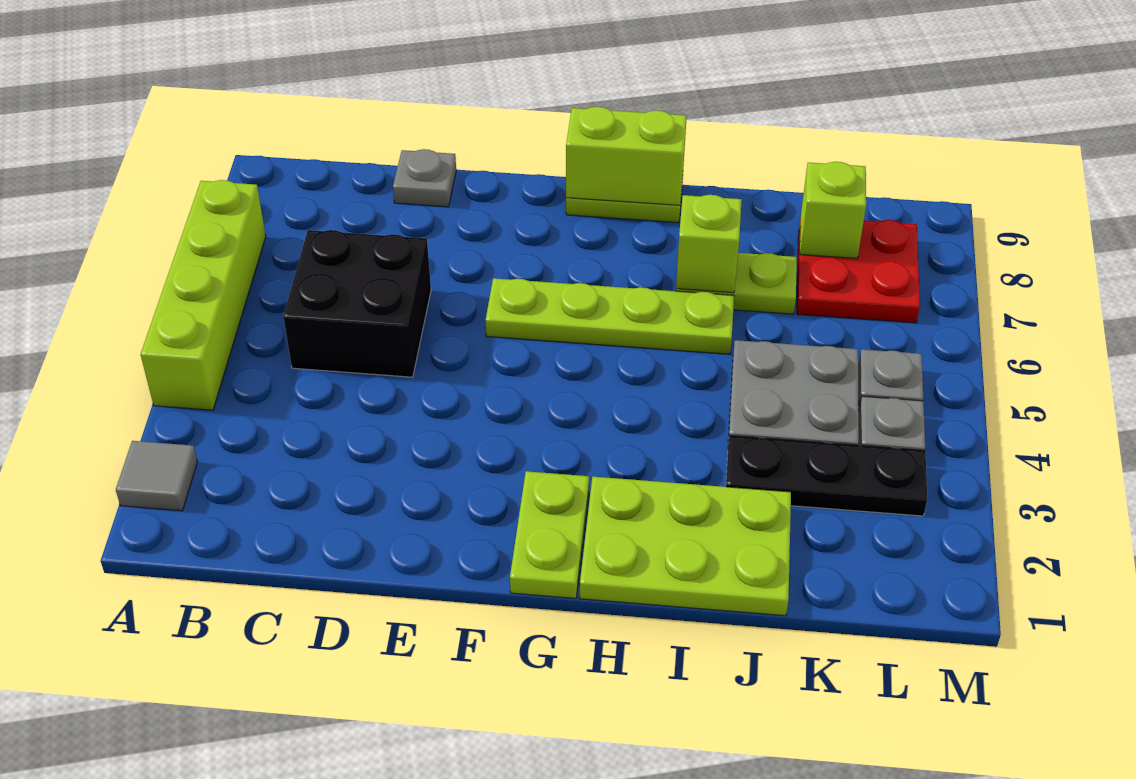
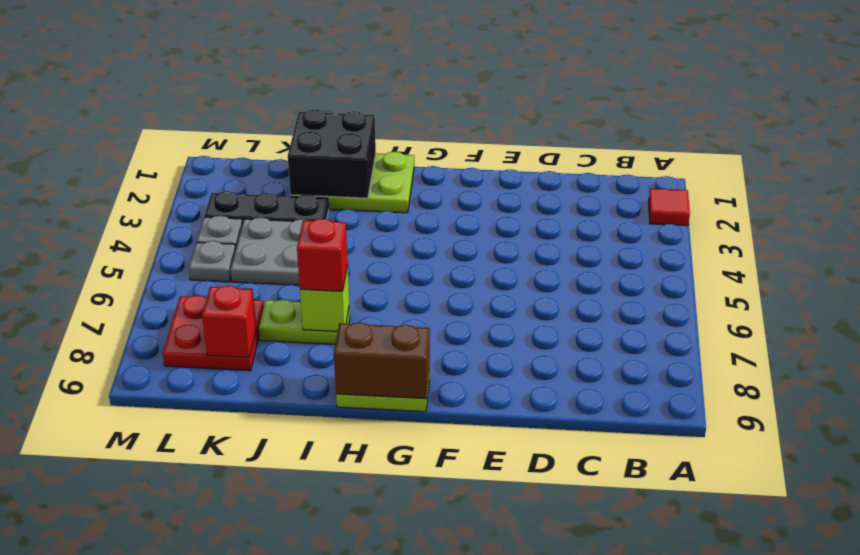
grey tile A2 level 1 -> red tile A2 level 1
lime brick A4:A7 level 1 -> none
black brick C5:D6 level 1 -> black brick I1:J2 level 2
grey plate D9 level 1 -> none
lime plate F6:I6 level 1 -> none
lime plate G1:G2 level 1 -> none
lime brick G9:H9 level 2 -> brown brick G9:H9 level 2
none -> red brick I7 level 3
lime brick K8 level 2 -> red brick K8 level 2

